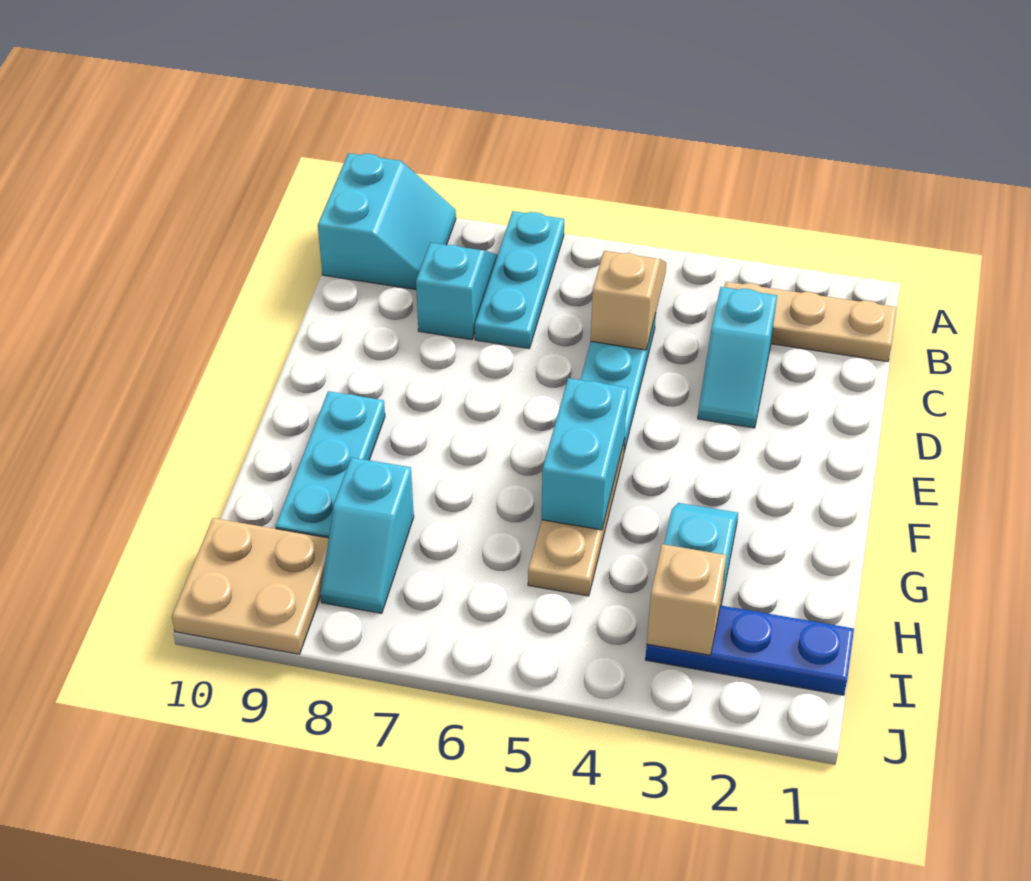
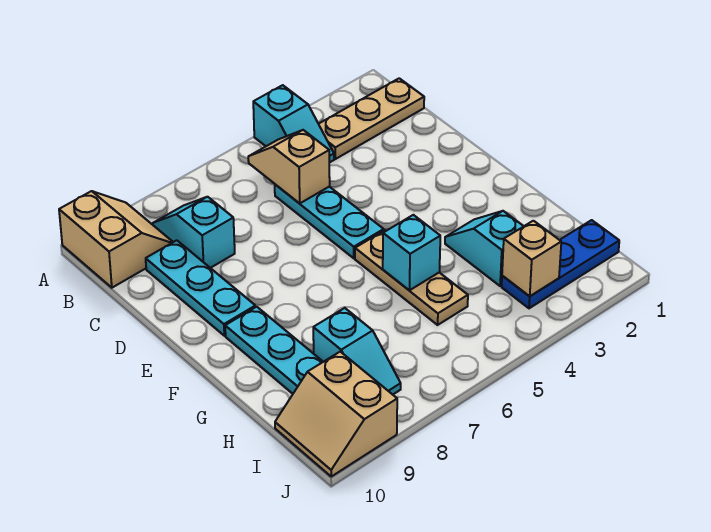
cyan plate A7:C7 level 1 -> cyan plate C9:E9 level 1
cyan slope A9:B10 level 1 top 10 -> tan slope A9:B10 level 1 top 10
cyan slope C3:D3 level 1 top C -> cyan slope A4:B4 level 1 top A
cyan brick F5:G5 level 2 -> cyan brick G5 level 2
tan plate I9:J10 level 1 -> tan slope I9:J10 level 1 top 9

